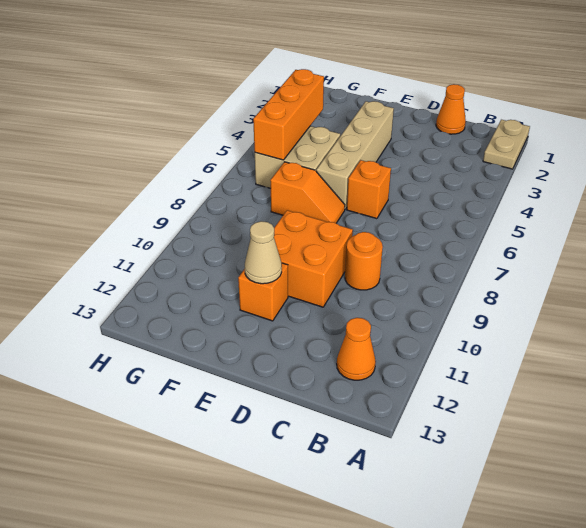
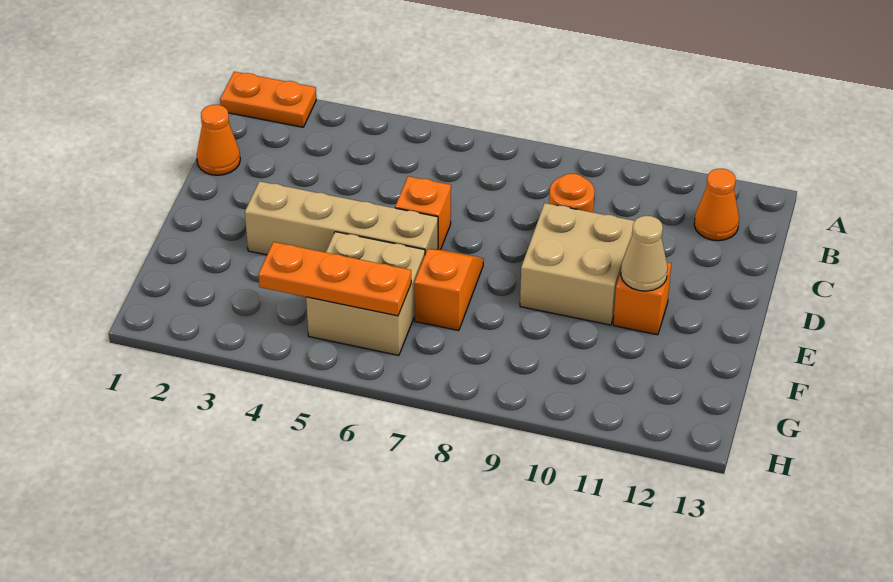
tan plate A1:A2 level 1 -> orange plate A1:A2 level 1
orange brick D9:E10 level 1 -> tan brick D9:E10 level 1
orange brick G4:G6 level 2 -> orange plate G4:G6 level 2

